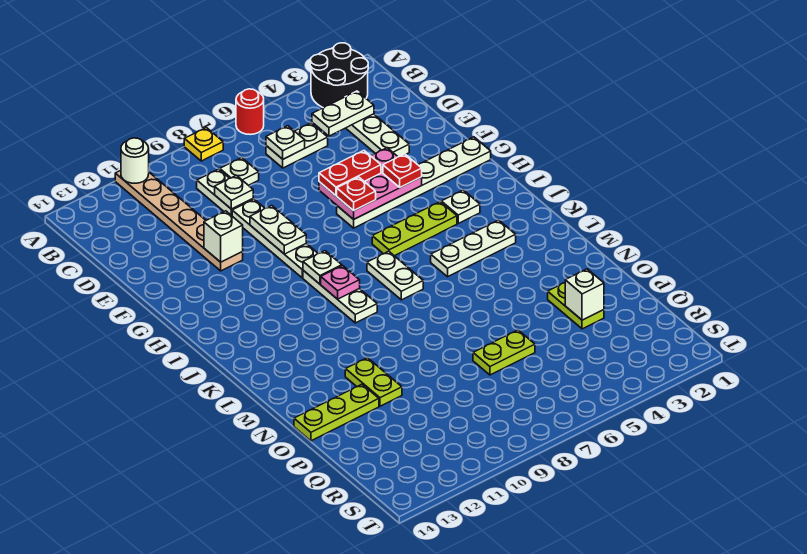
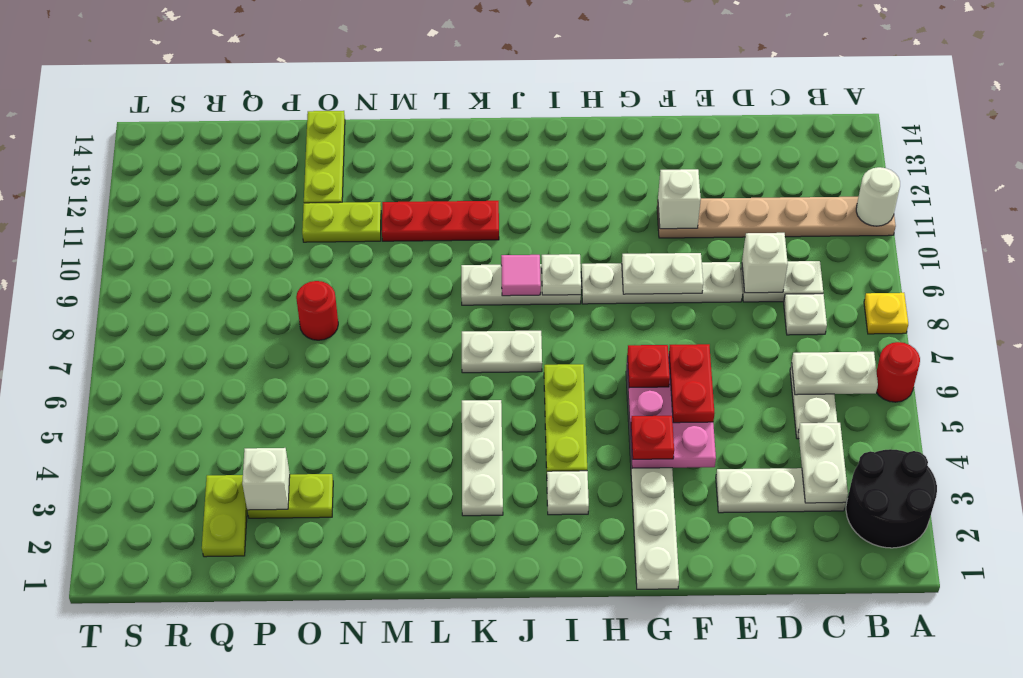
white plate C6 level 2 -> white plate B6:C6 level 2
white plate D9 level 2 -> white brick D9 level 2
pink plate J9 level 2 -> pink tile J9 level 2
none -> red plate K11:M11 level 1
none -> red round brick O8 level 1
lime plate P6:P7 level 1 -> lime plate Q2:Q3 level 1

